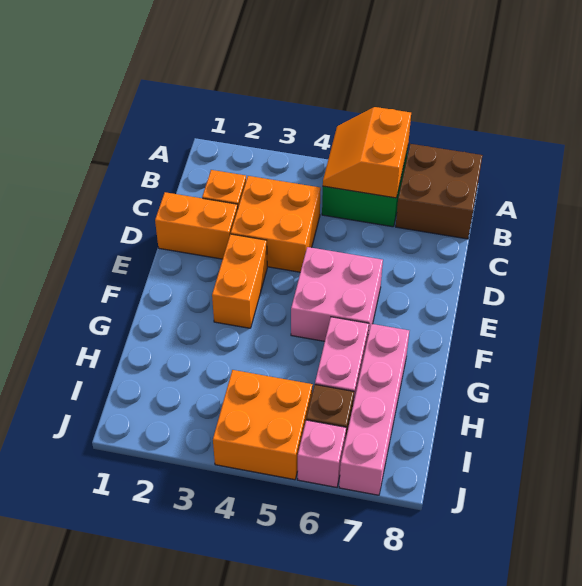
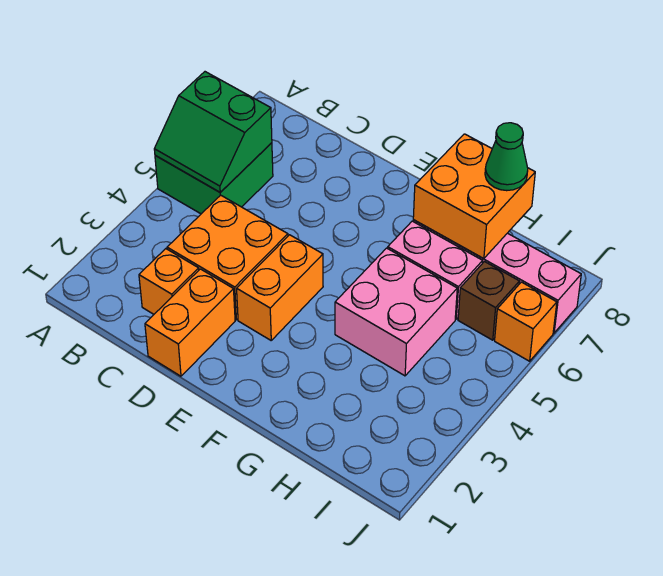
orange slope A5:B6 level 2 top 6 -> green slope A5:B6 level 2 top 6
brown brick A7:B8 level 1 -> none
orange brick E3:F3 level 1 -> orange brick E3:E4 level 1
pink brick E5:F6 level 1 -> pink brick G4:H5 level 1
none -> green cone H8 level 3
orange brick I4:J5 level 1 -> orange brick G7:H8 level 2
pink brick J6 level 1 -> orange brick J6 level 1

